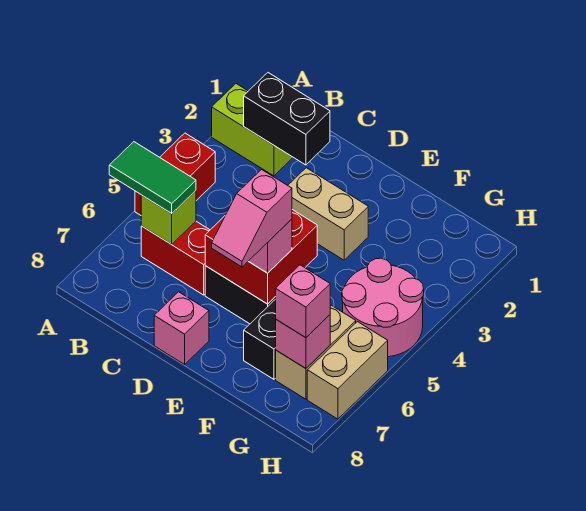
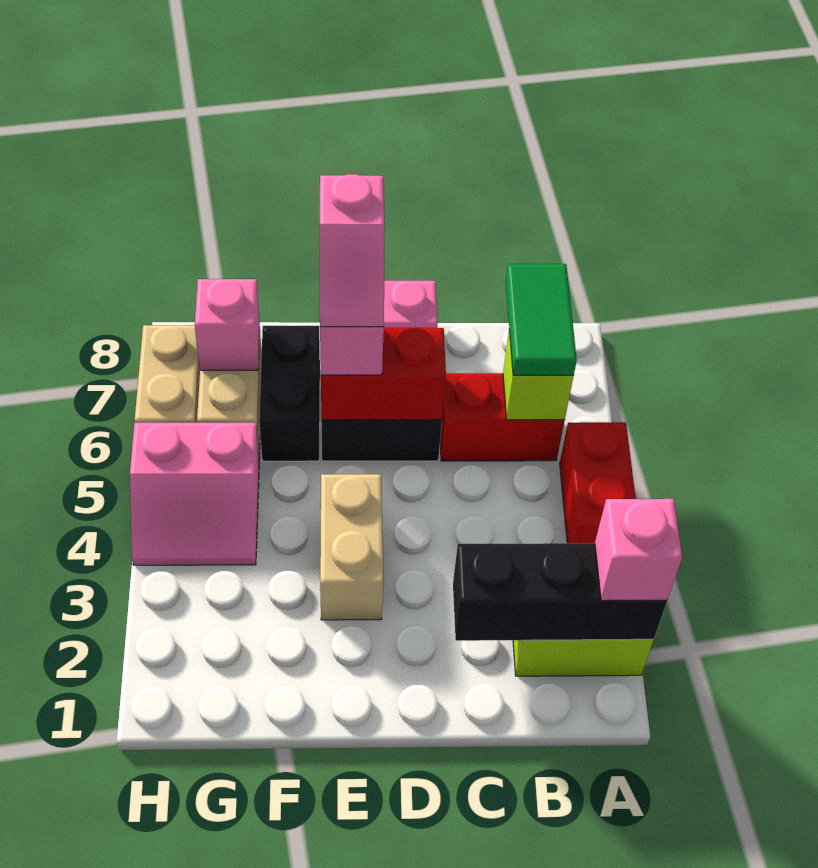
green tile A6:B6 level 3 -> green tile B6:B7 level 3
black brick B2:C2 level 2 -> black brick A2:C2 level 2
tan brick D3:E3 level 1 -> tan brick E3:E4 level 1
red brick D5:E6 level 2 -> red brick D6:E6 level 2
pink slope E6:E7 level 4 top 6 -> pink slope E6:E7 level 4 top 7
pink round brick G4:H5 level 1 -> pink slope G4:H5 level 1 top 5
pink brick G7 level 3 -> pink brick A2 level 3

